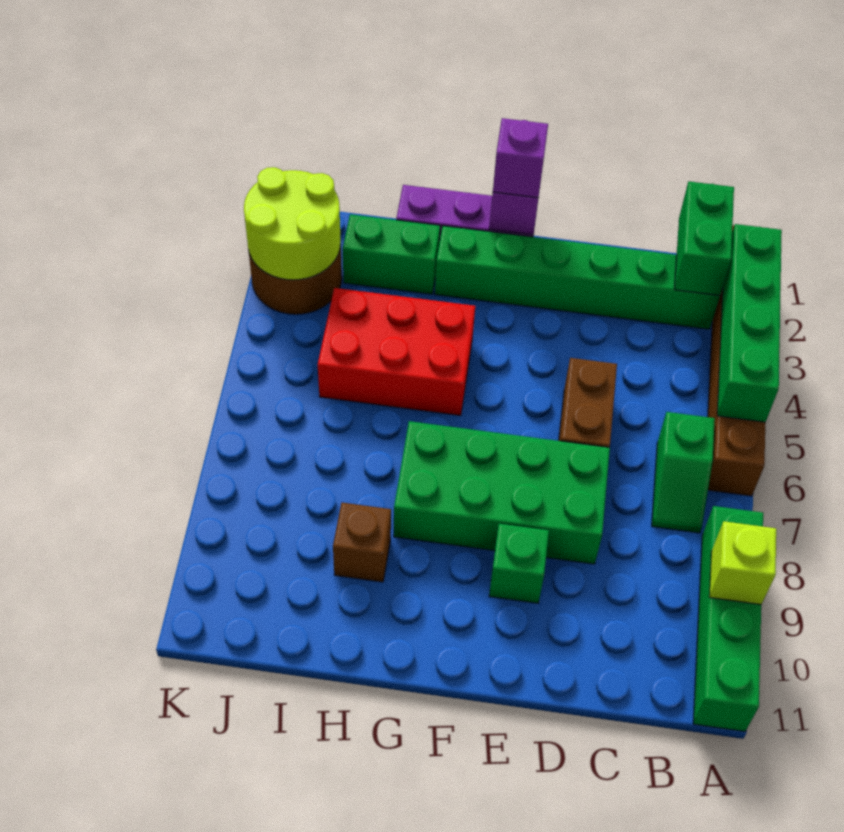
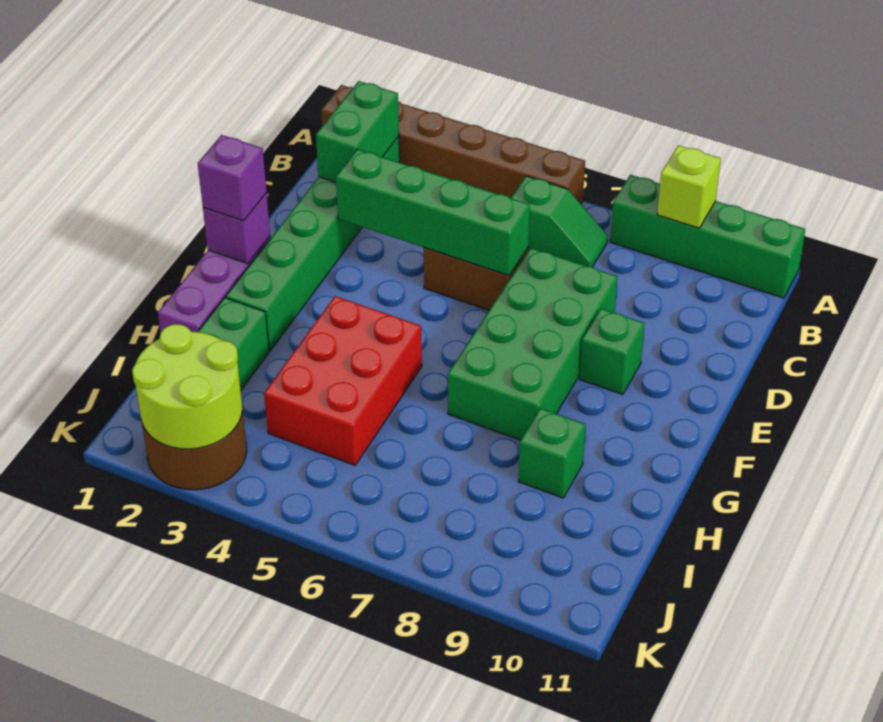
green brick A2:A5 level 2 -> green brick D3:D6 level 2
green brick B1:B2 level 2 -> green brick B2:C2 level 2
brown brick H9 level 1 -> green brick H9 level 1

